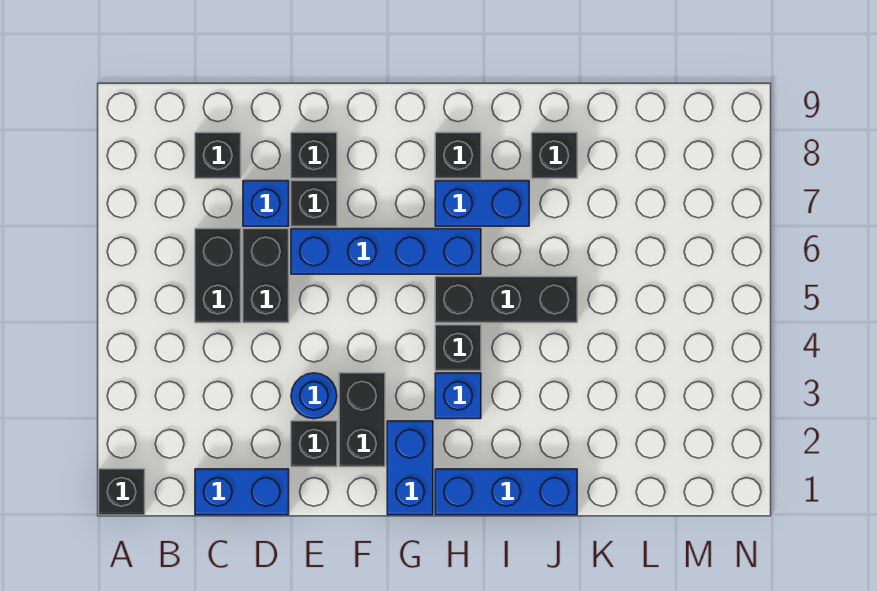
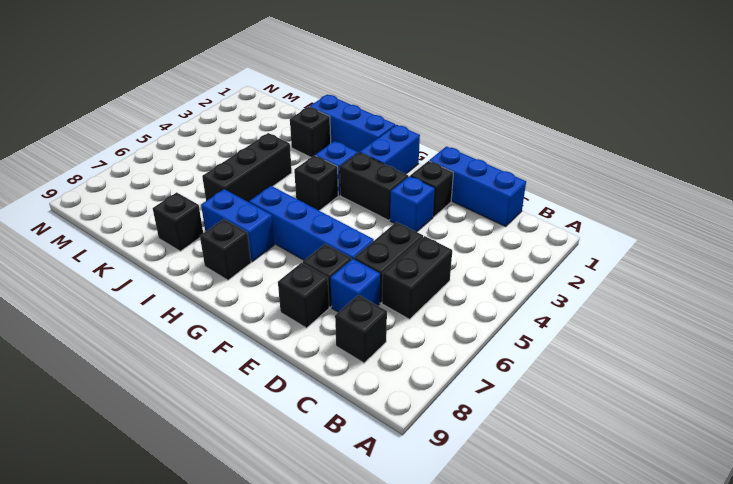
black brick A1 level 1 -> black brick J2 level 1
blue brick C1:D1 level 1 -> blue brick C1:E1 level 1
blue round brick E3 level 1 -> blue brick E3 level 1
black brick F2:F3 level 1 -> black brick F3:G3 level 1
black brick H5:J5 level 1 -> black brick J4:J6 level 1

